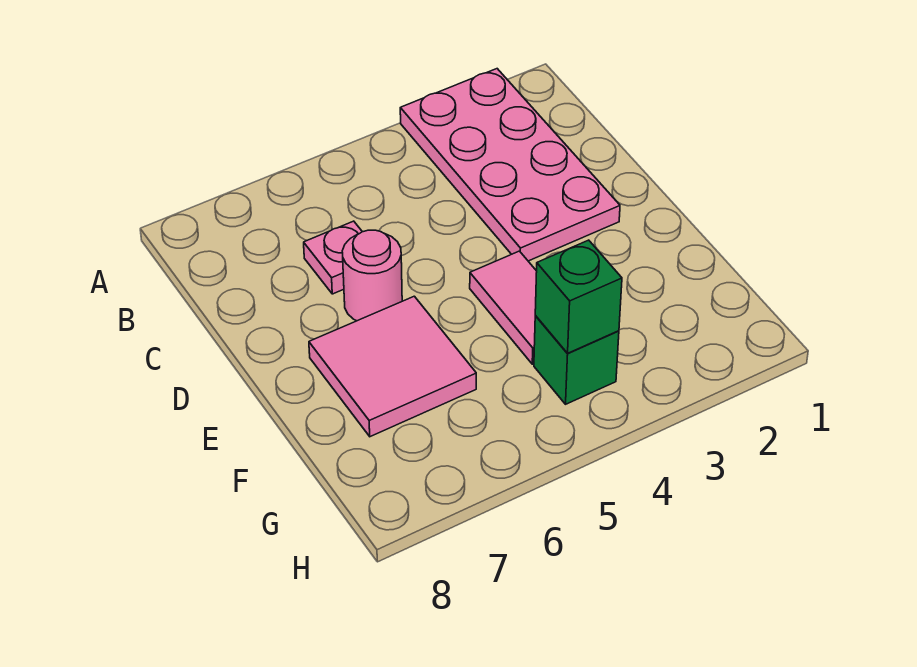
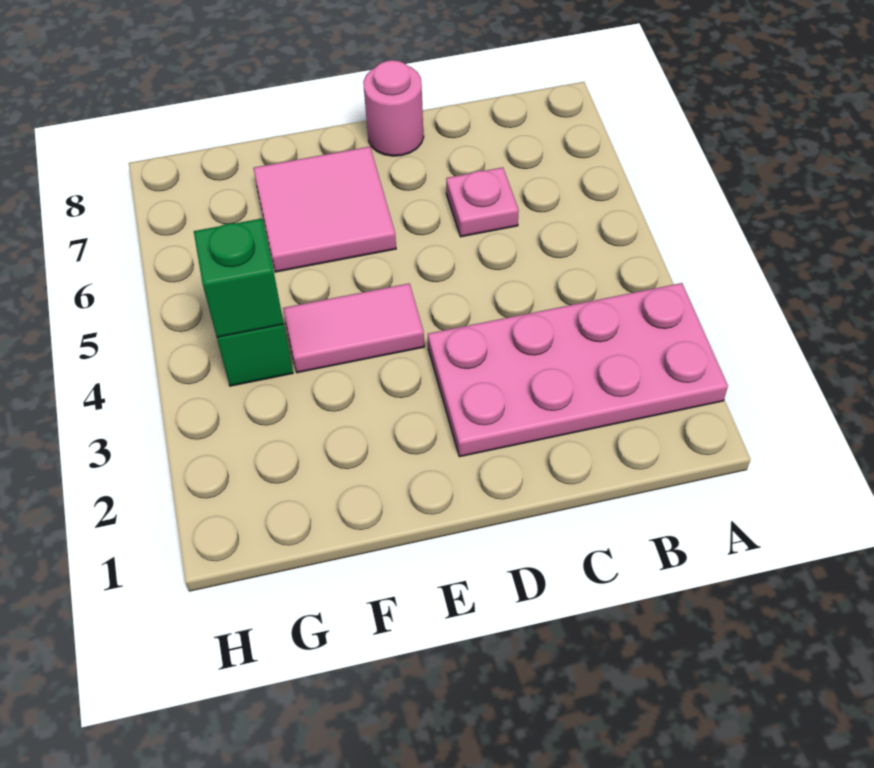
pink round brick D6 level 1 -> pink round brick D8 level 1

